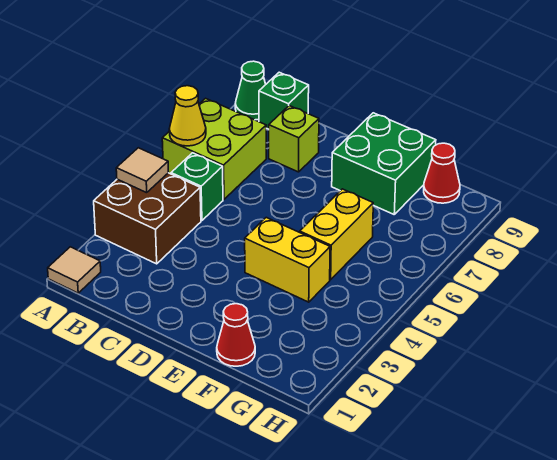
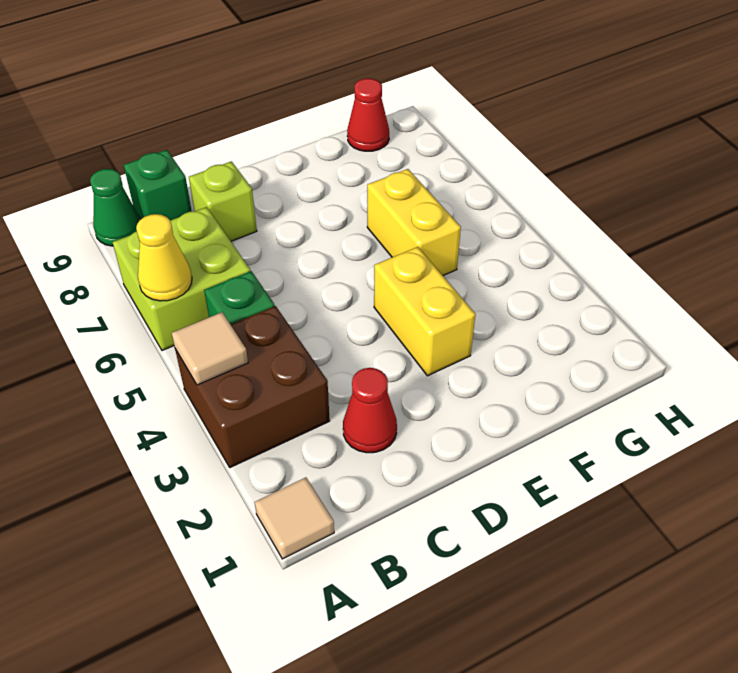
yellow brick E4:F4 level 1 -> yellow brick E3:E4 level 1
green brick E8:F9 level 1 -> none
red cone F1 level 1 -> red cone C2 level 1

